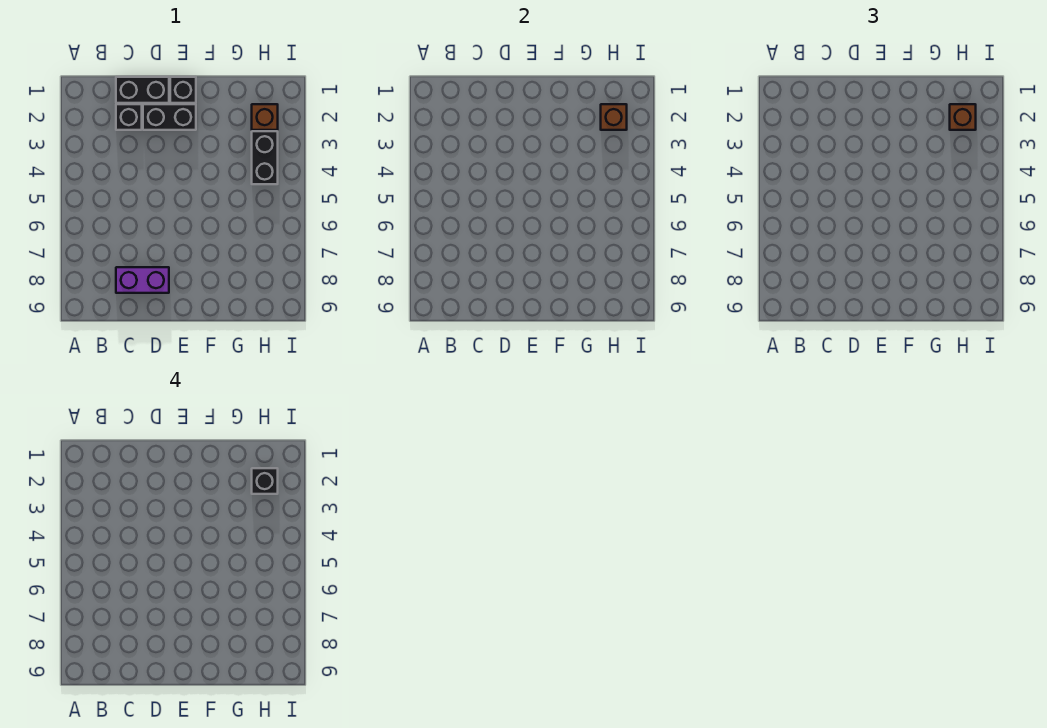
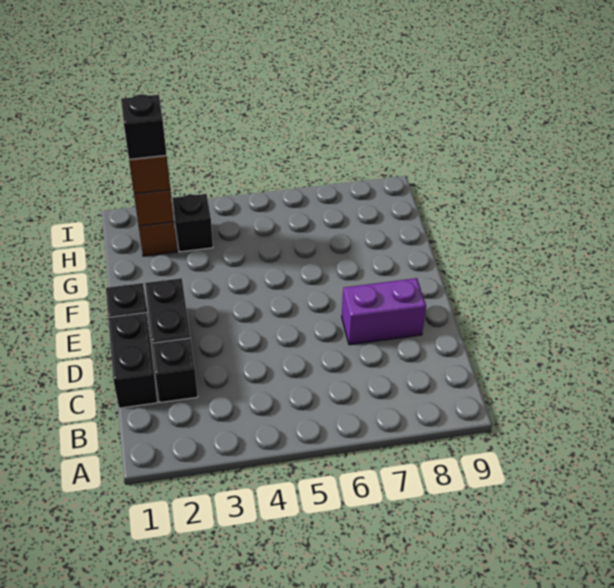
purple brick C8:D8 level 1 -> purple brick D7:D8 level 1
black brick H3:H4 level 1 -> black brick H3 level 1

